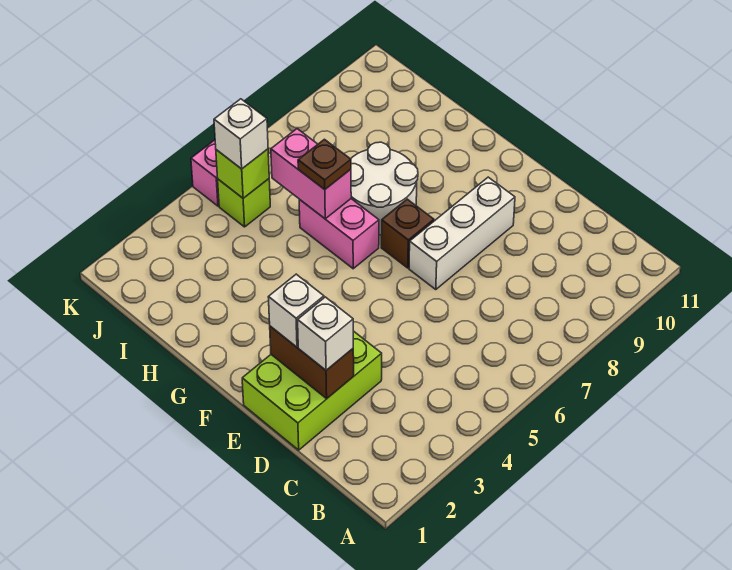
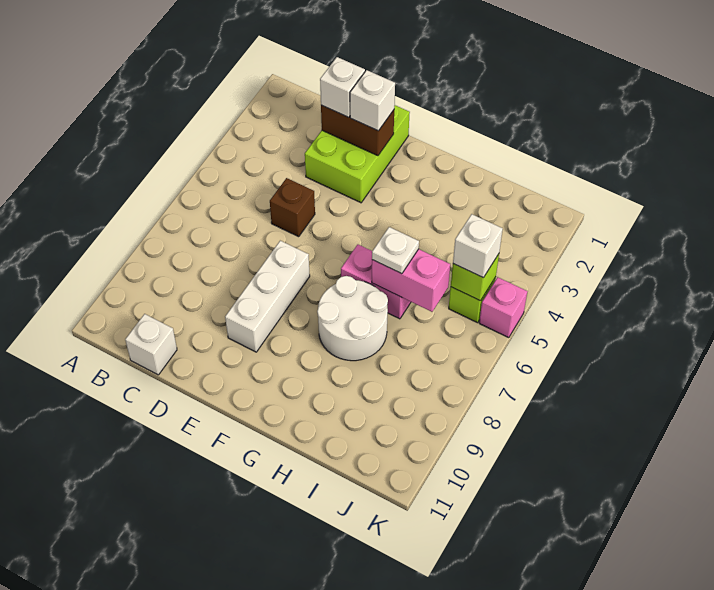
none -> white brick C11 level 1
brown brick F7 level 1 -> brown brick D5 level 1
brown plate H6 level 3 -> white plate H6 level 3

